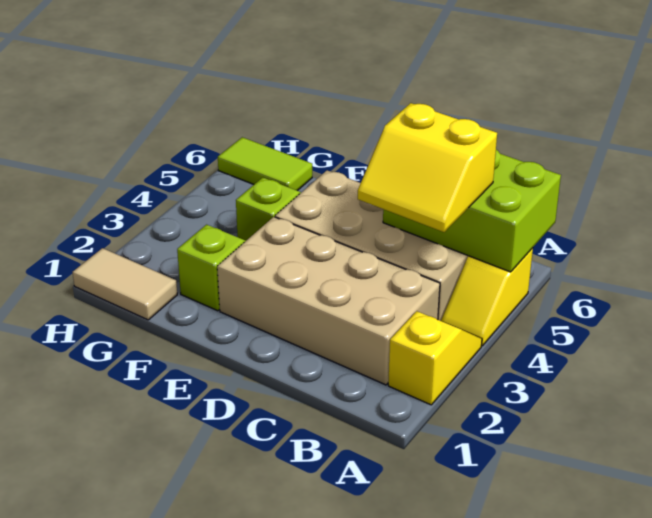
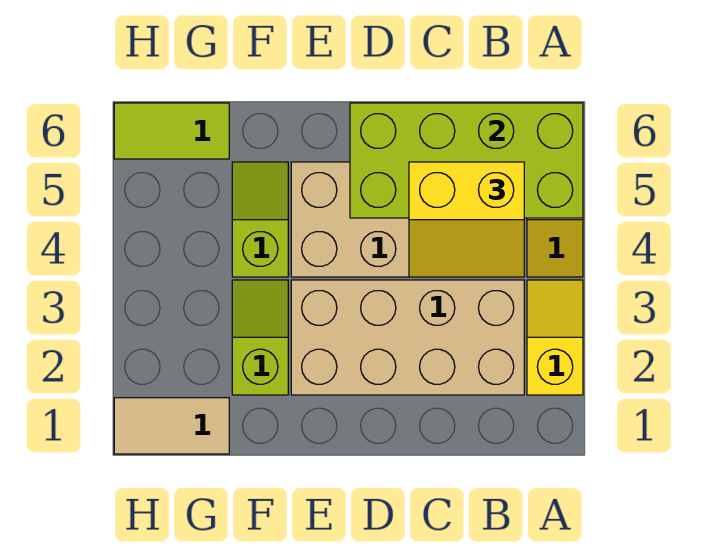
lime brick A5:C6 level 2 -> lime brick A5:D6 level 2

